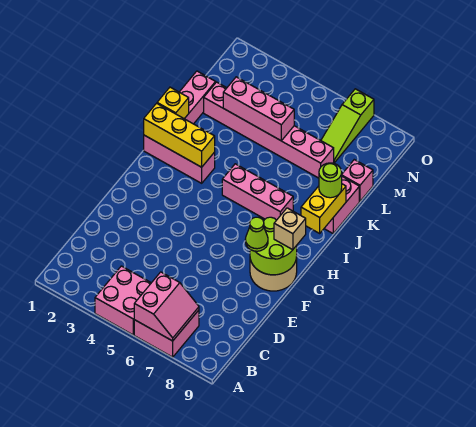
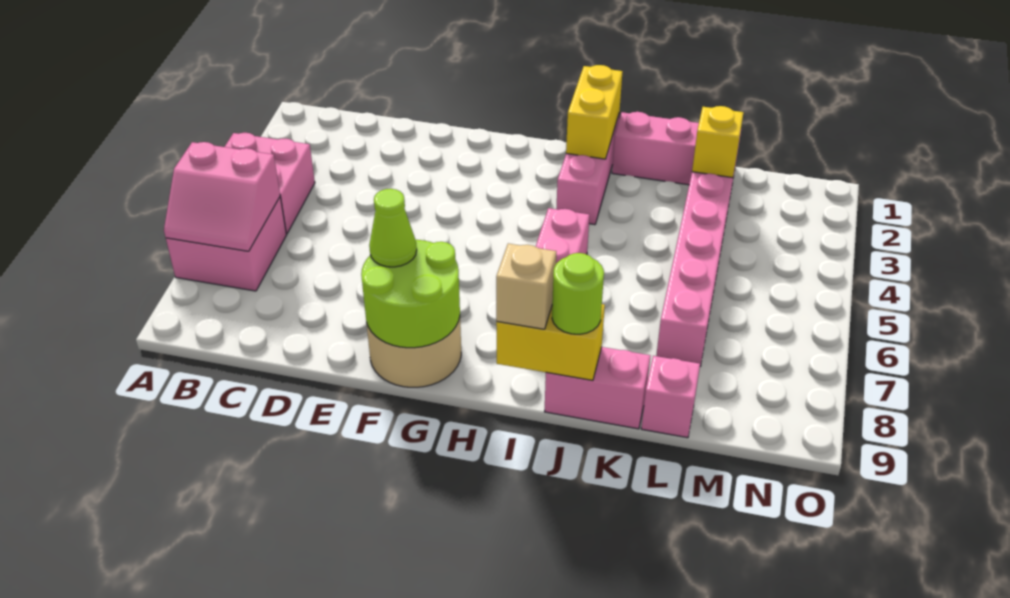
tan brick G9 level 3 -> tan brick I9 level 3
yellow brick I1:I3 level 2 -> yellow brick I1:I2 level 2
yellow brick J1 level 2 -> yellow brick L2 level 2
pink brick L3:L5 level 2 -> none
lime slope M7:O7 level 1 top O -> none

